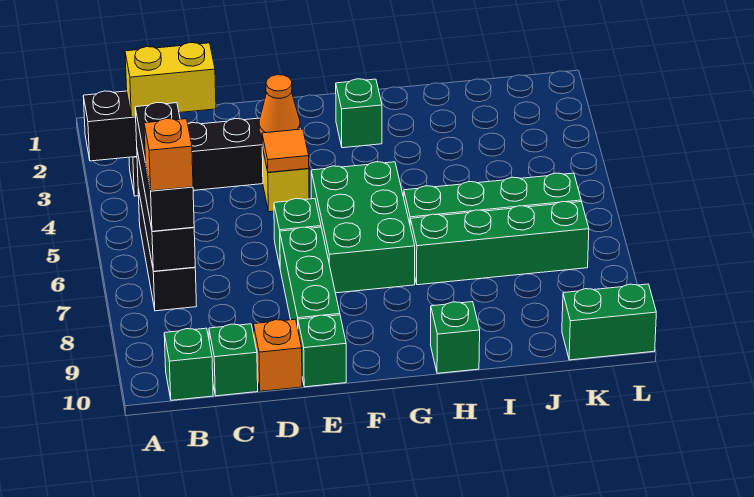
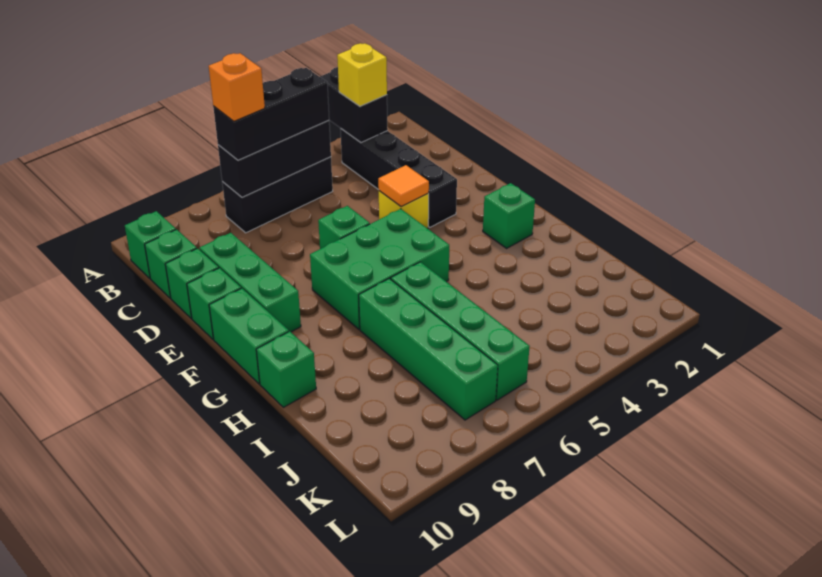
yellow brick B3:C3 level 3 -> yellow brick B3 level 3
orange brick D10 level 1 -> green brick D10 level 1
orange cone E3 level 2 -> none
green brick E7:E9 level 1 -> green brick D9:F9 level 1
green brick K10:L10 level 1 -> green brick F10:G10 level 1

